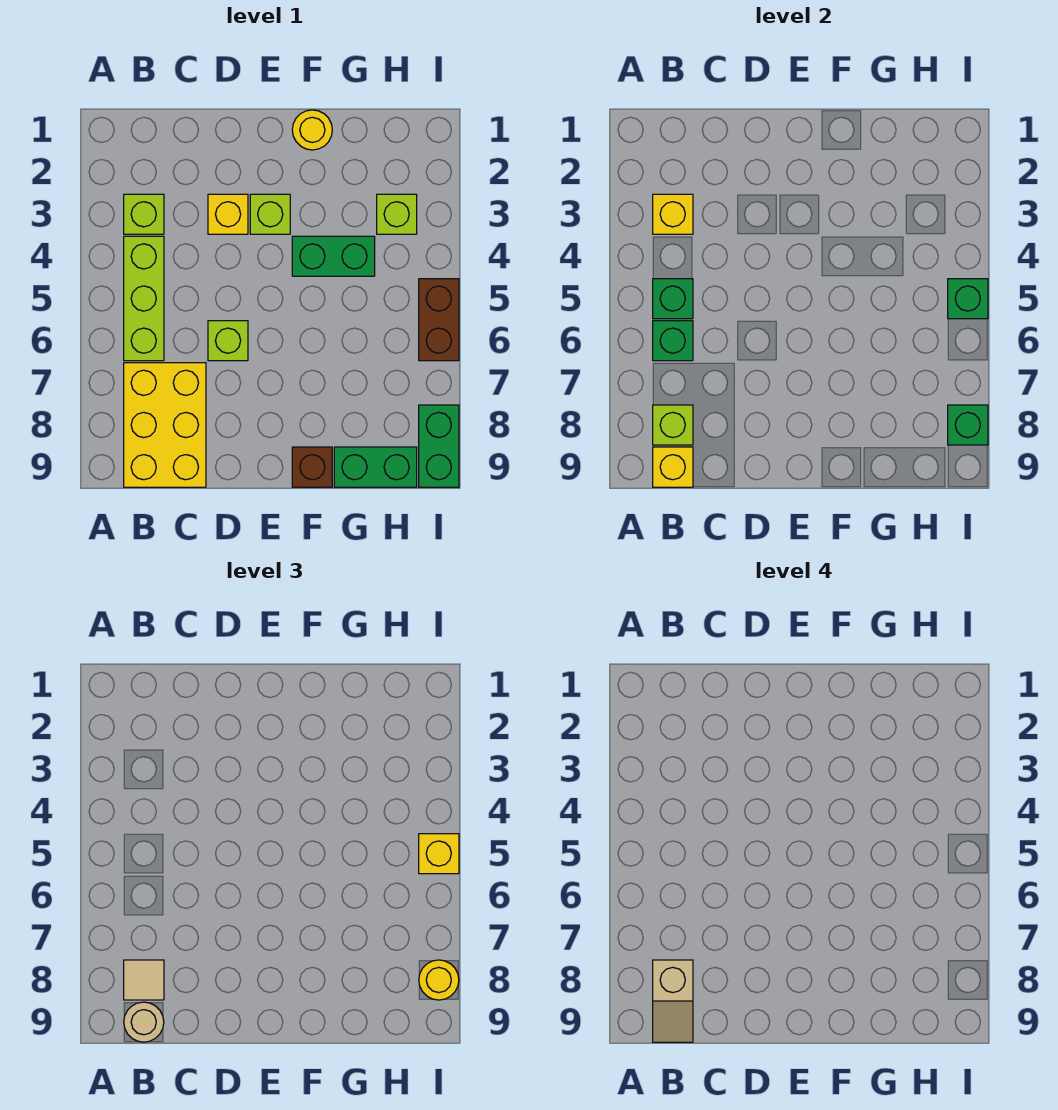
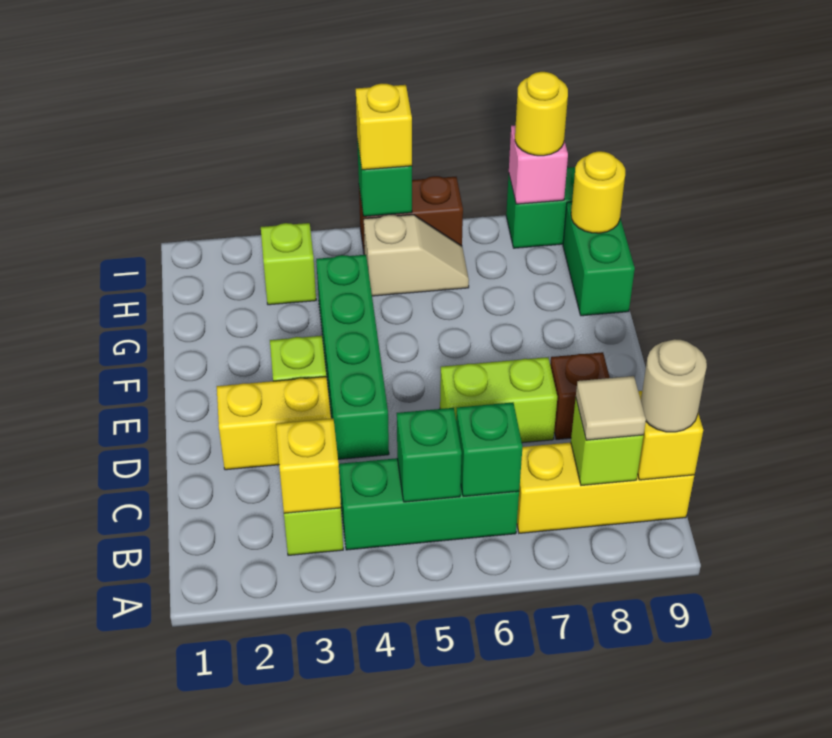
lime brick B4:B6 level 1 -> green brick B4:B6 level 1
yellow brick B7:C9 level 1 -> yellow brick B7:B9 level 1
tan slope B8:B9 level 4 top 8 -> tan slope H5:H6 level 1 top 5
yellow brick D3 level 1 -> yellow brick D2:D3 level 1
lime brick D6 level 1 -> lime brick D6:D7 level 1
yellow round brick F1 level 1 -> yellow round brick H9 level 2
green brick F4:G4 level 1 -> green brick D4:G4 level 1
brown brick F9 level 1 -> brown brick D8 level 1
green brick I8 level 2 -> pink brick I8 level 2

